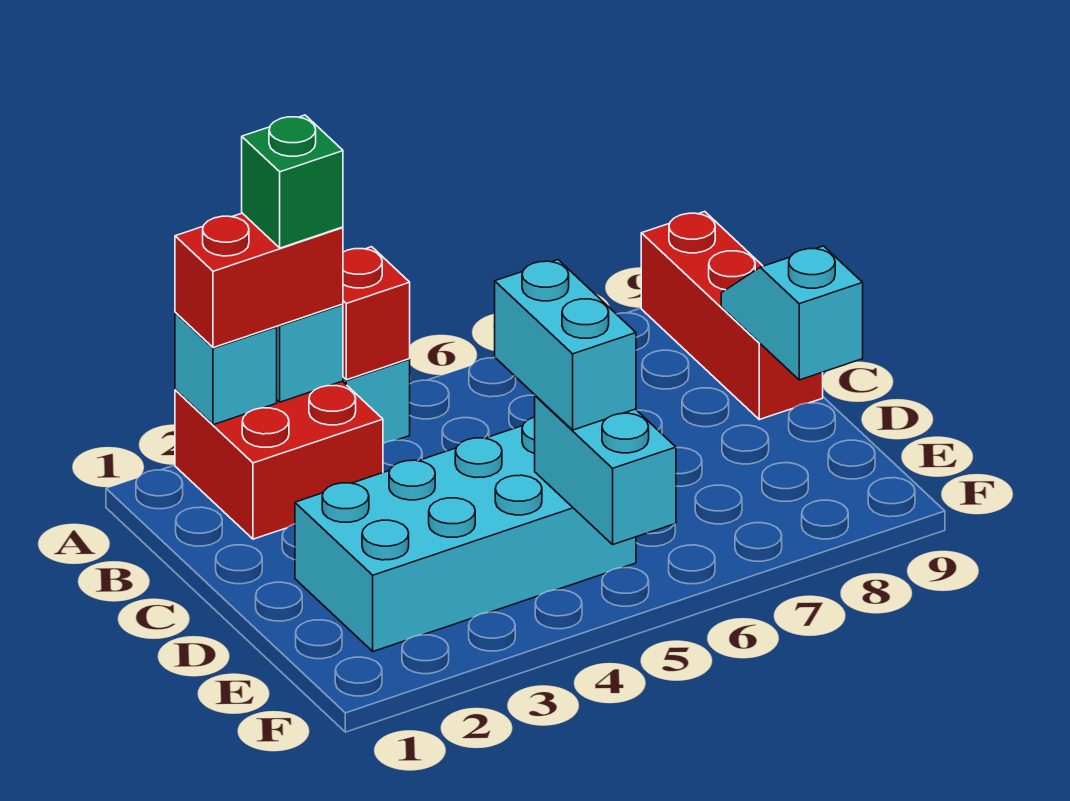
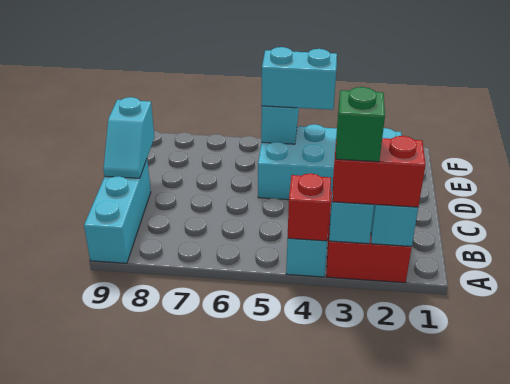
red brick A9:C9 level 1 -> cyan brick A9:C9 level 1
cyan brick D5:E5 level 3 -> cyan brick E4:E5 level 3

